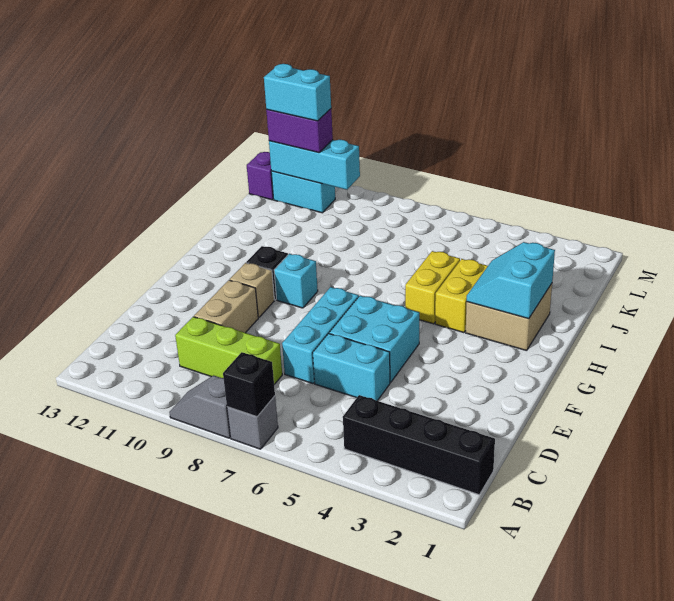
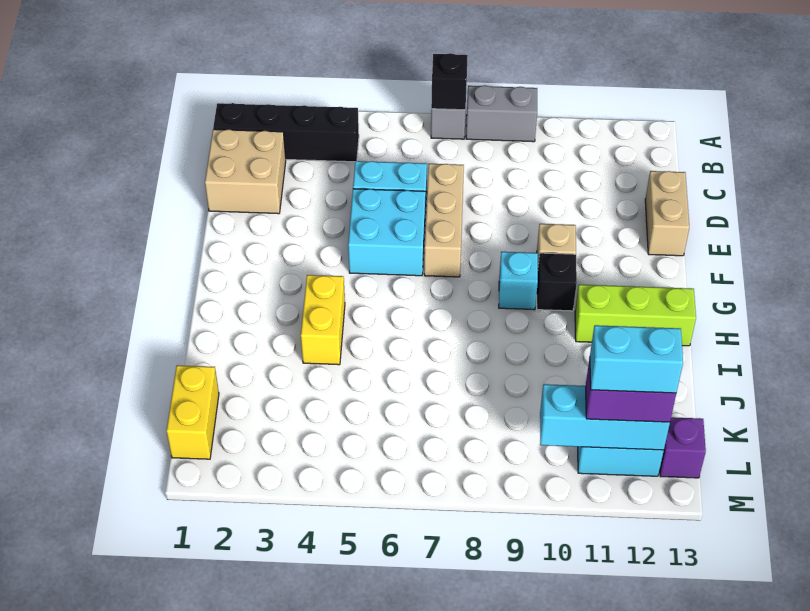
grey slope A8:A9 level 1 top 8 -> grey brick A8:A9 level 1
lime brick C8:C10 level 1 -> lime brick H11:H13 level 1
cyan brick D7:F7 level 1 -> tan brick D7:F7 level 1
tan brick D10:E10 level 1 -> tan brick D13:E13 level 1
tan brick H2:I3 level 1 -> tan brick C1:D2 level 1
cyan slope H2:I3 level 2 top 2 -> none
yellow brick H5:I5 level 1 -> yellow brick K1:L1 level 1

